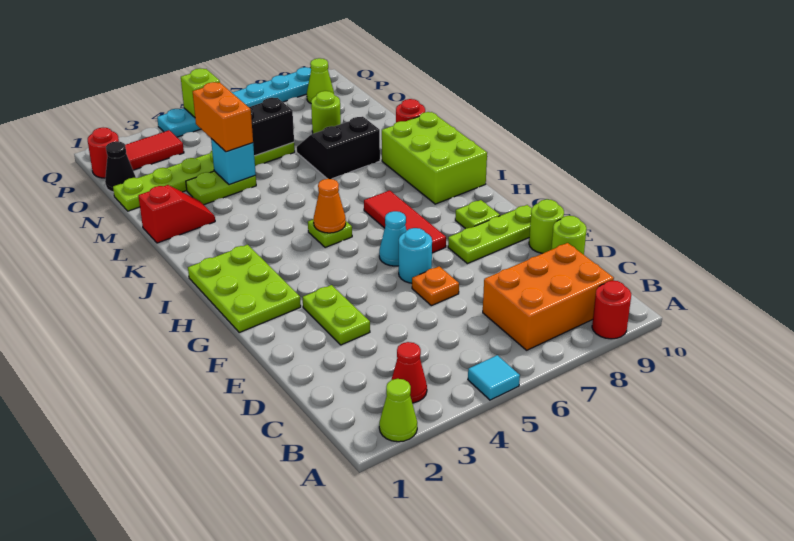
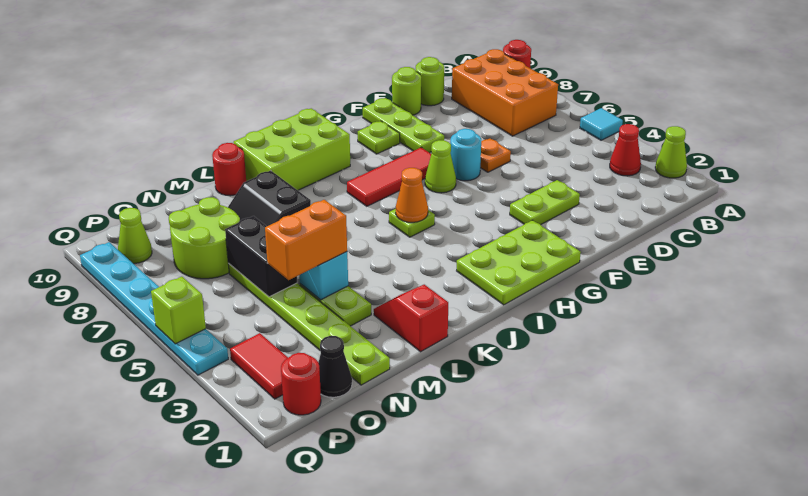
cyan cone G6 level 1 -> lime cone G6 level 1
lime round brick N8 level 1 -> lime round brick N7:O8 level 1

